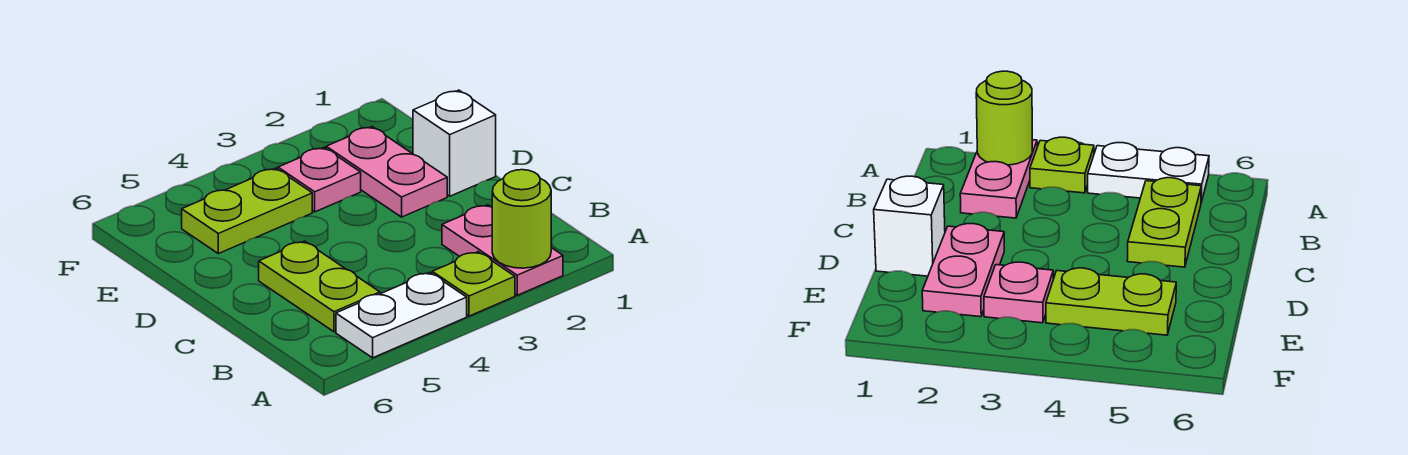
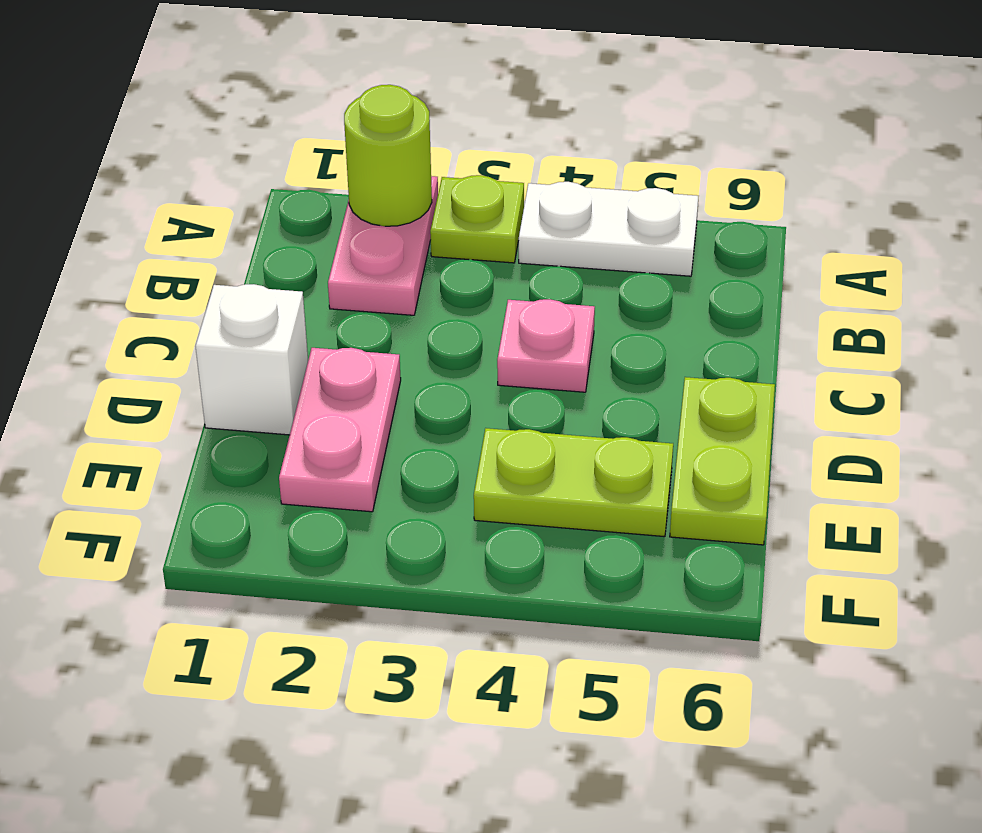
lime plate B5:C5 level 1 -> lime plate D6:E6 level 1
pink plate E3 level 1 -> pink plate C4 level 1

